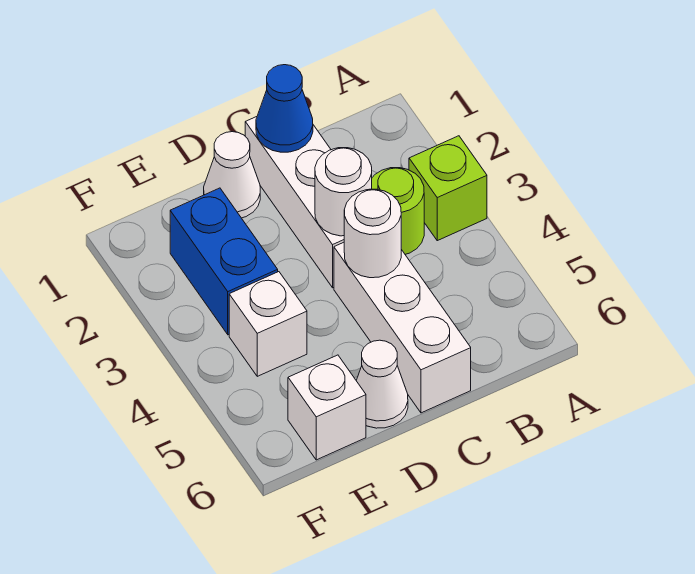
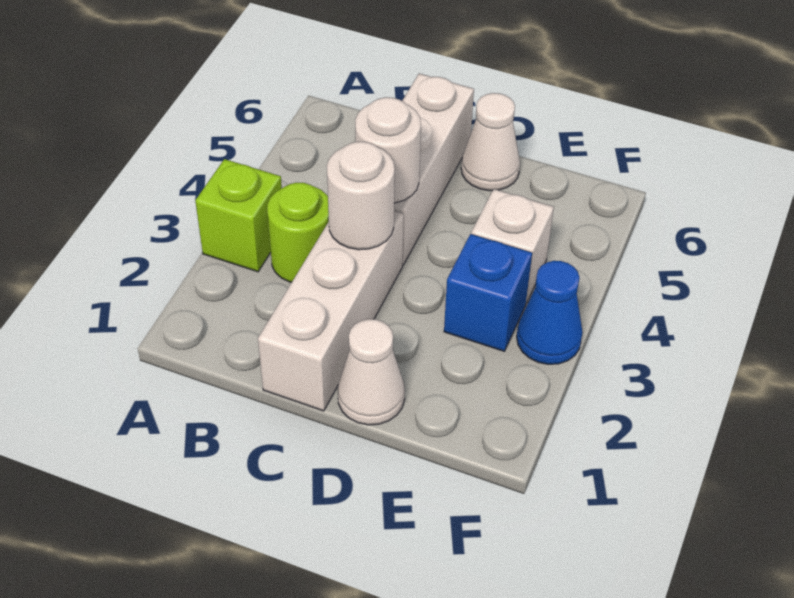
blue cone C1 level 2 -> blue cone F3 level 1
blue brick E2:E3 level 1 -> blue brick E3 level 1
white brick E6 level 1 -> none

